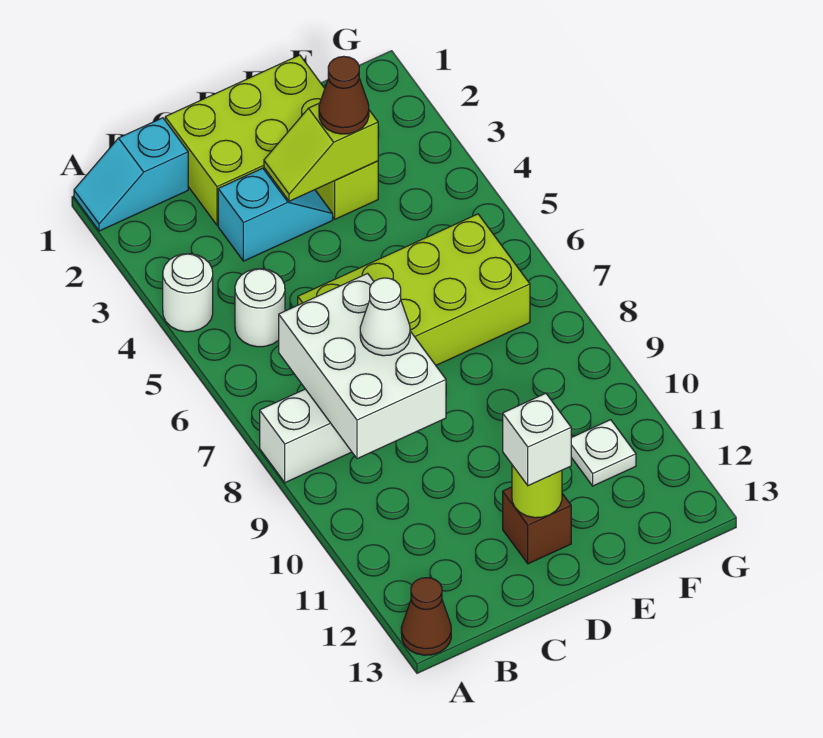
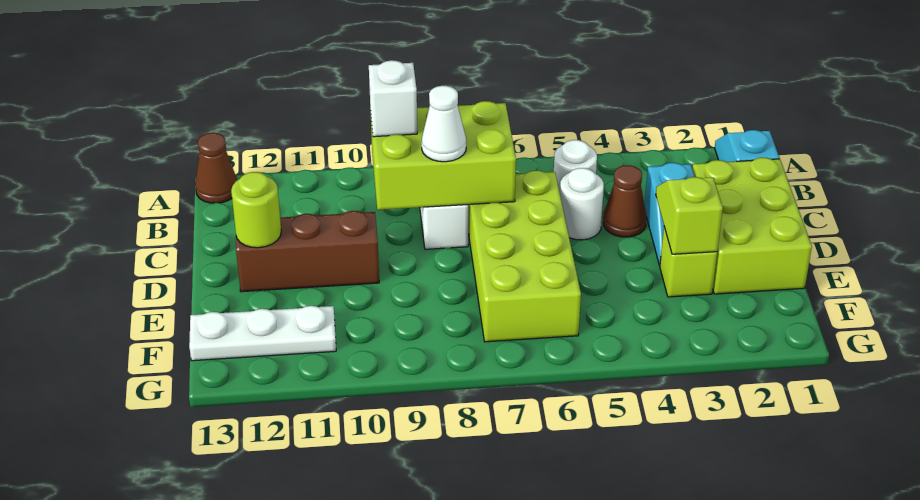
white round brick A4 level 1 -> white round brick C5 level 1
white brick B7:C9 level 2 -> lime brick B7:C9 level 2
brown brick D12 level 1 -> brown brick D10:D12 level 1
white brick D12 level 3 -> white brick B9 level 3
brown cone E3 level 3 -> brown cone C4 level 1
white plate F11 level 1 -> white plate F11:F13 level 1

